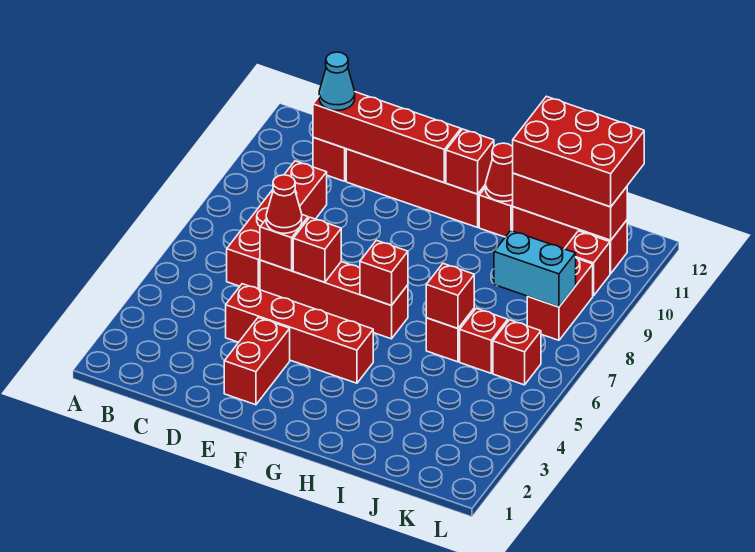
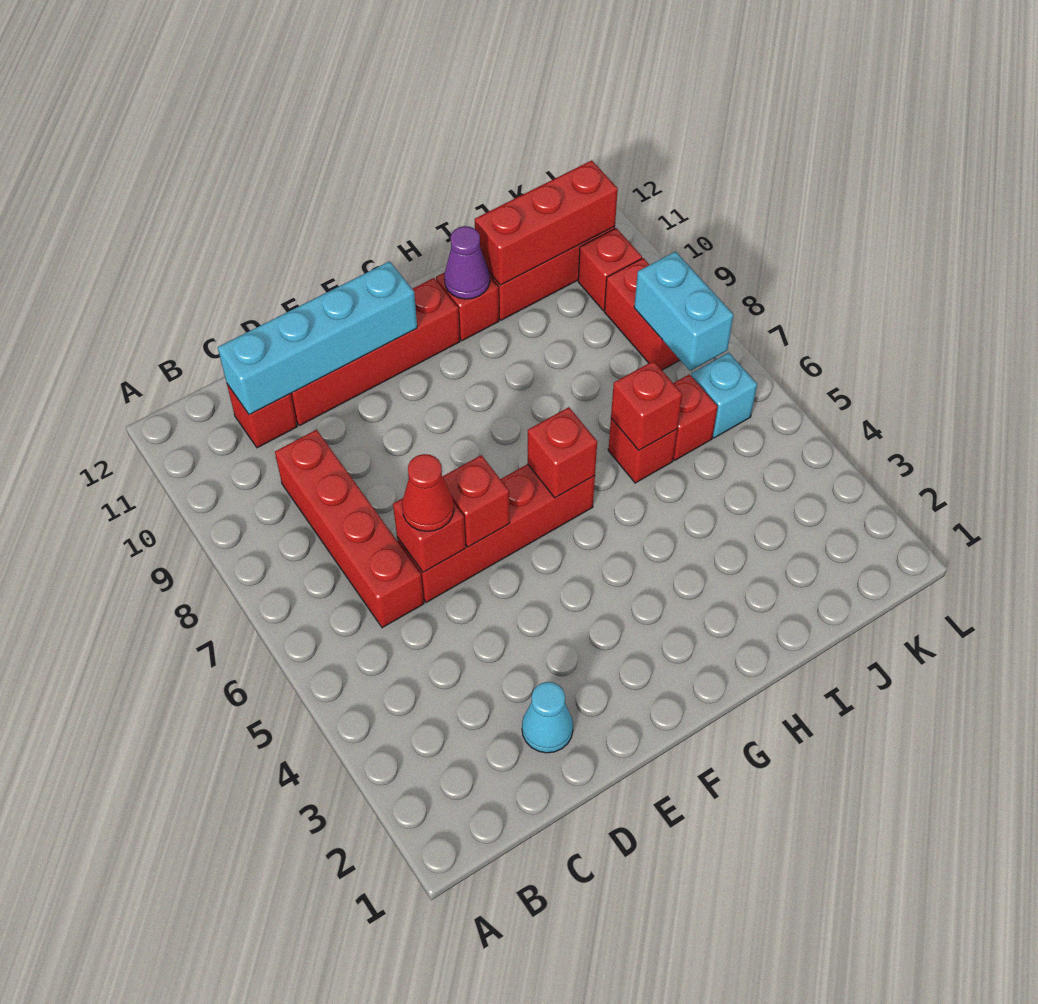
red brick C11:F11 level 2 -> cyan brick C11:F11 level 2
cyan cone C11 level 3 -> cyan cone D2 level 1
red brick D4:G4 level 1 -> none
red brick E2:E3 level 1 -> none
red brick G11 level 2 -> none
red cone H11 level 2 -> purple cone H11 level 2
red brick I11:K12 level 3 -> none
cyan brick J8:K8 level 2 -> cyan brick K7:K8 level 2
red brick K6 level 1 -> cyan brick K6 level 1

